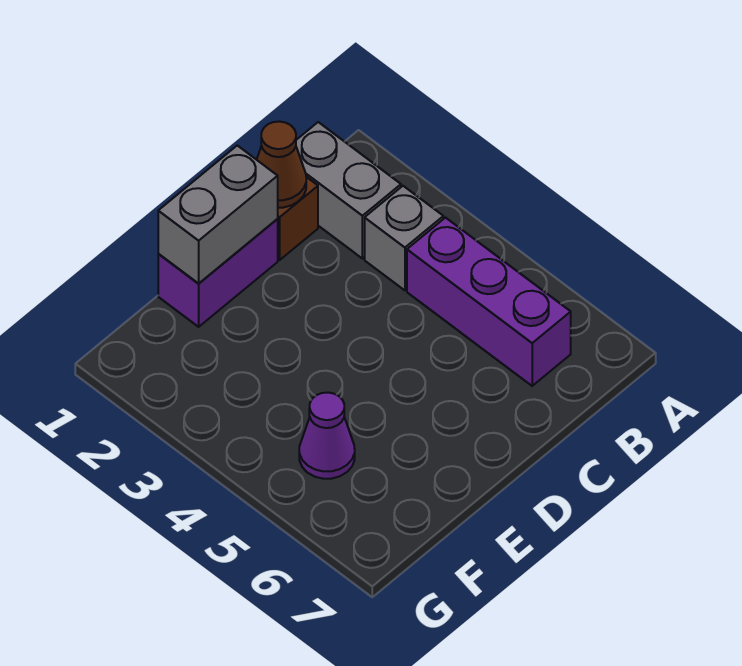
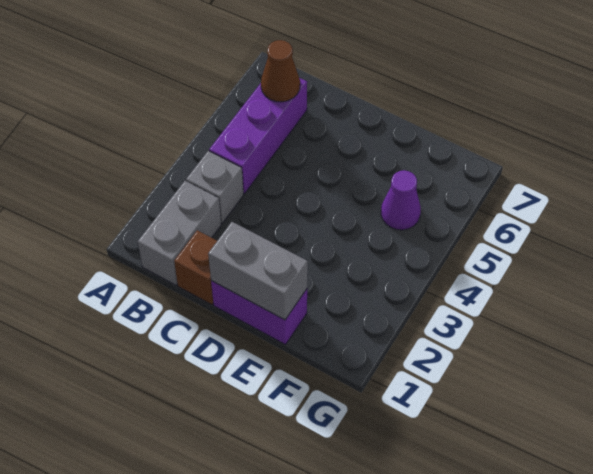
brown cone C1 level 2 -> brown cone B6 level 2

